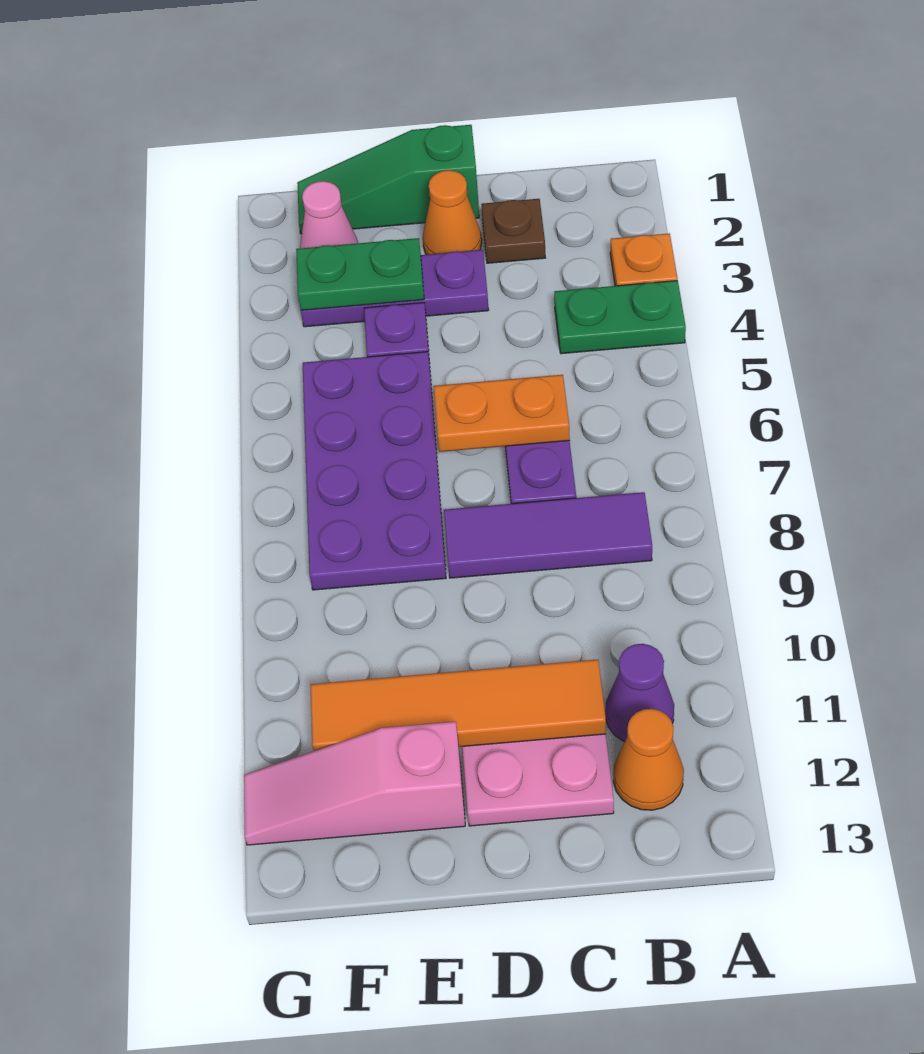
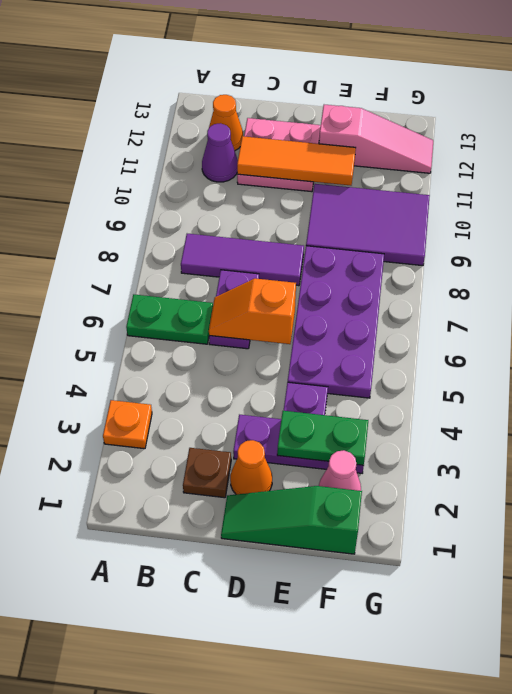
green plate A4:B4 level 1 -> green plate A6:B6 level 1
orange plate C6:D6 level 2 -> orange slope C6:D6 level 2 top D
orange tile C11:F11 level 2 -> orange tile C11:E11 level 2
green slope D1:F1 level 1 top D -> green slope D1:F1 level 1 top F
none -> purple tile E9:G10 level 1

